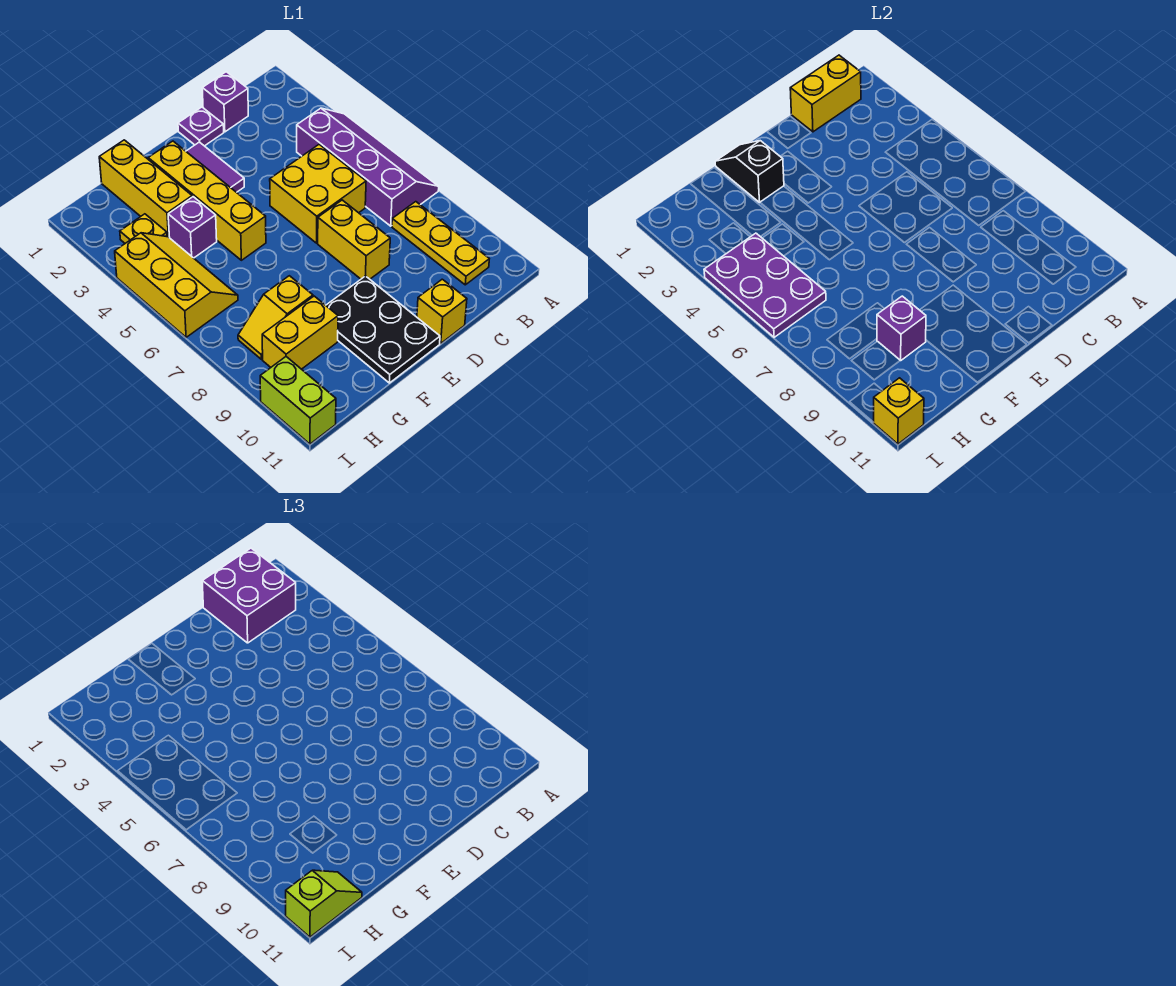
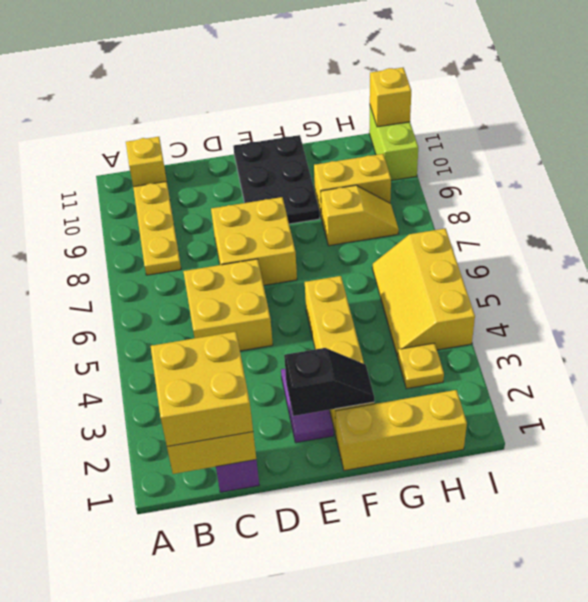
purple slope A4:B7 level 1 top B -> none
purple brick B1:C2 level 3 -> yellow brick B1:C2 level 3
purple plate D1 level 1 -> none
yellow brick D7:D8 level 1 -> yellow brick D7:E8 level 1
yellow brick D11 level 1 -> yellow brick B11 level 1
black slope F1:F2 level 2 top 2 -> black slope E2:F2 level 2 top E
yellow brick G1:G3 level 1 -> yellow brick F1:H1 level 1
purple brick G4 level 1 -> none
purple brick G9 level 2 -> none
purple plate H4:I6 level 2 -> none
lime slope H11:I11 level 3 top I -> none

